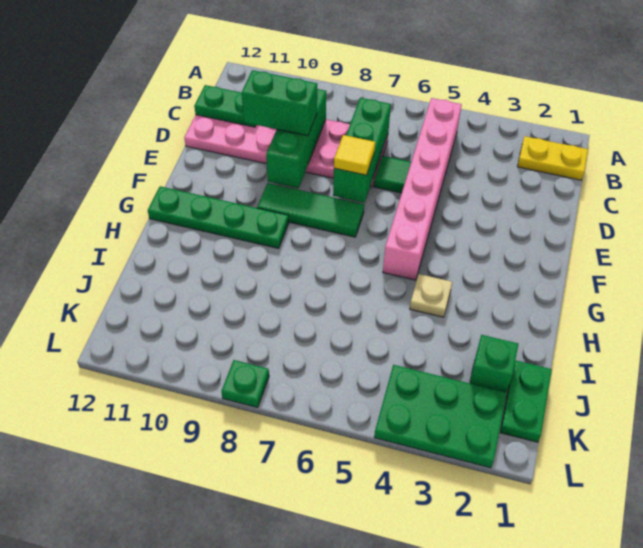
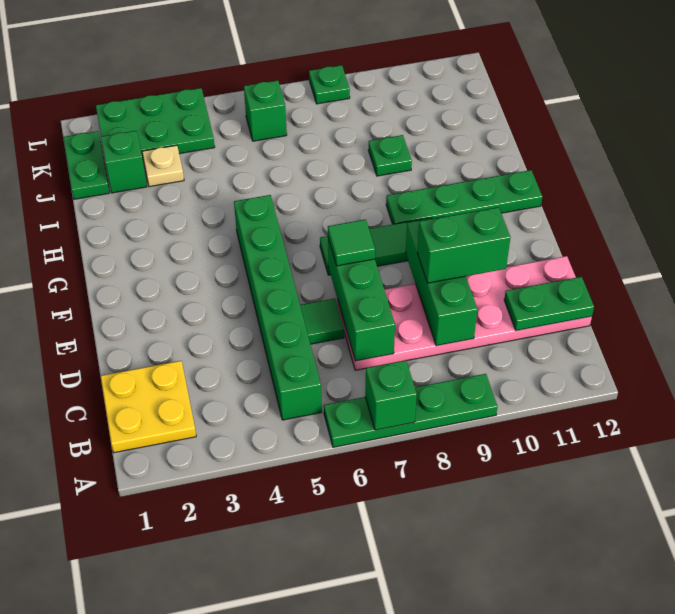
none -> green plate A6:A9 level 1
none -> green brick A7 level 2
yellow plate B1:B2 level 1 -> yellow plate B1:C2 level 1
pink brick B5:G5 level 1 -> green brick B5:G5 level 1
yellow tile E7 level 3 -> green tile E7 level 3
tan plate H4 level 1 -> tan plate J3 level 1
none -> green plate I9 level 1
none -> green brick K6 level 1

